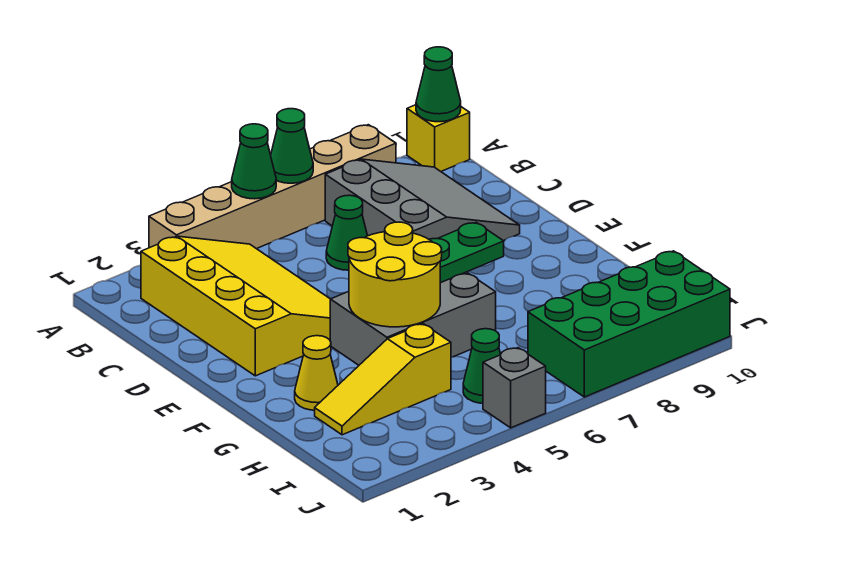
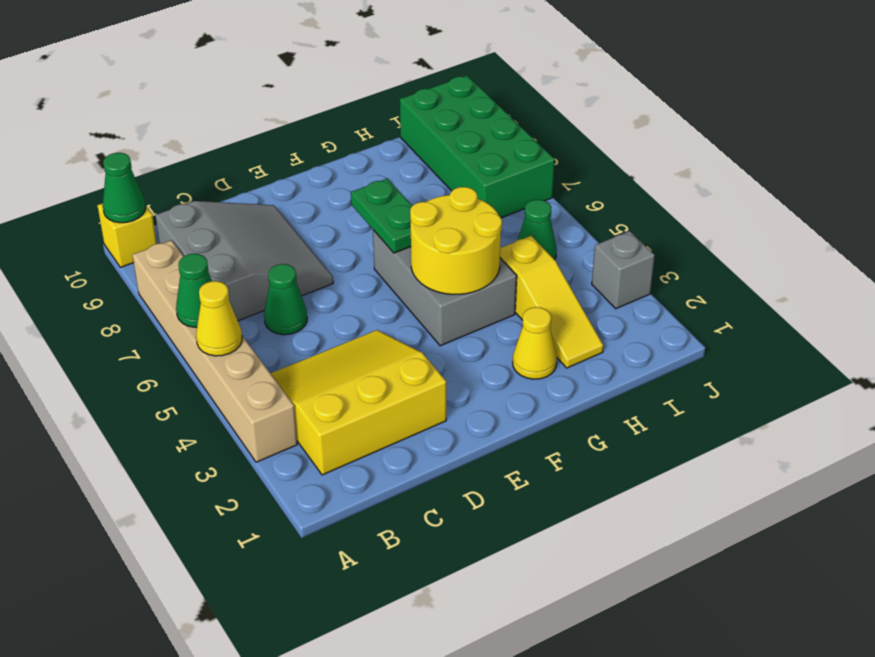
green cone A5 level 2 -> yellow cone A5 level 2
yellow slope B2:E4 level 1 top 2 -> yellow slope B2:D4 level 1 top 2
grey slope B7:D9 level 1 top 7 -> grey slope B7:D9 level 1 top B
grey brick J5 level 1 -> grey brick J3 level 1

